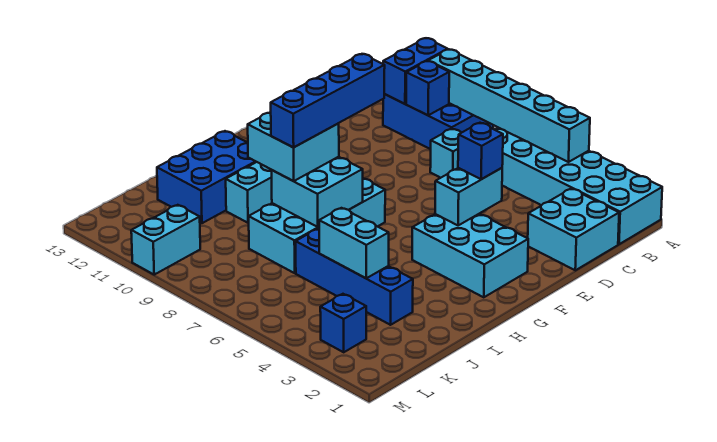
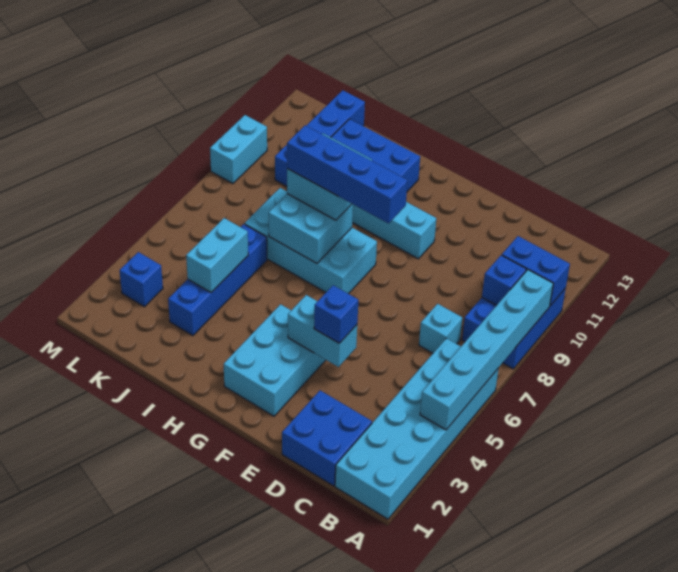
cyan brick C1:D2 level 1 -> blue brick C1:D2 level 1
none -> blue brick K10:K13 level 1
cyan brick L10:M10 level 1 -> cyan brick M9:M10 level 1

